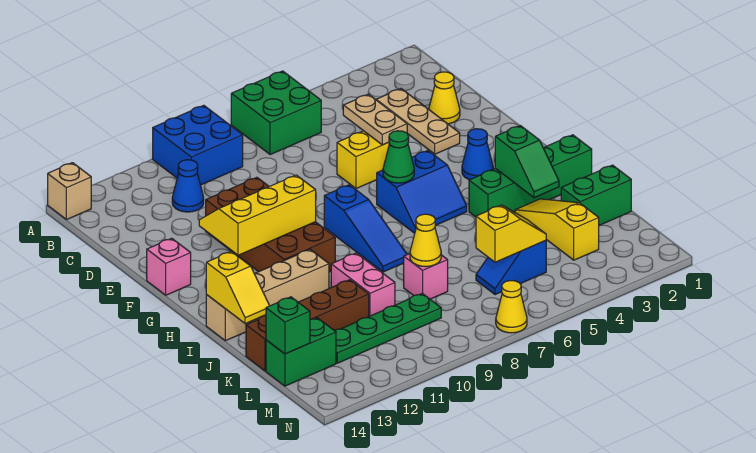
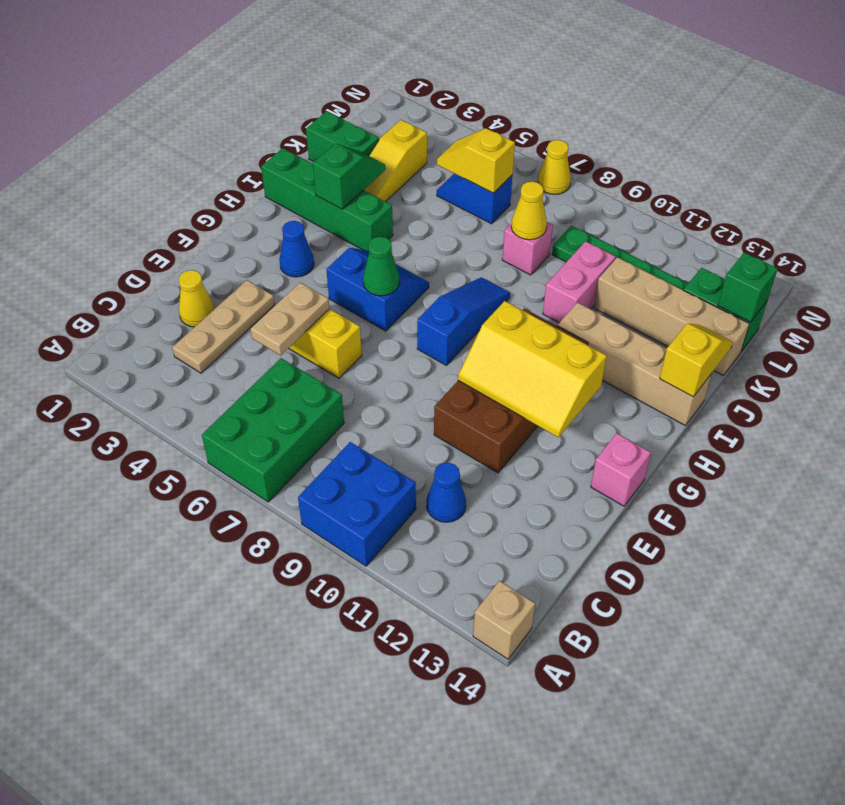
green brick A6:B7 level 1 -> green brick A6:C7 level 1
brown brick K11:K14 level 1 -> tan brick K11:K14 level 1
blue slope L5:L6 level 1 top 5 -> blue slope L5:L6 level 1 top 6

